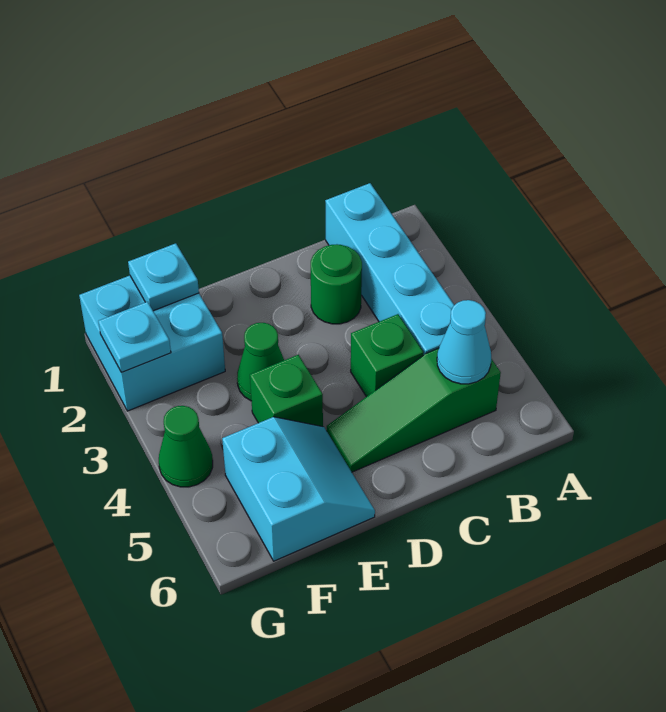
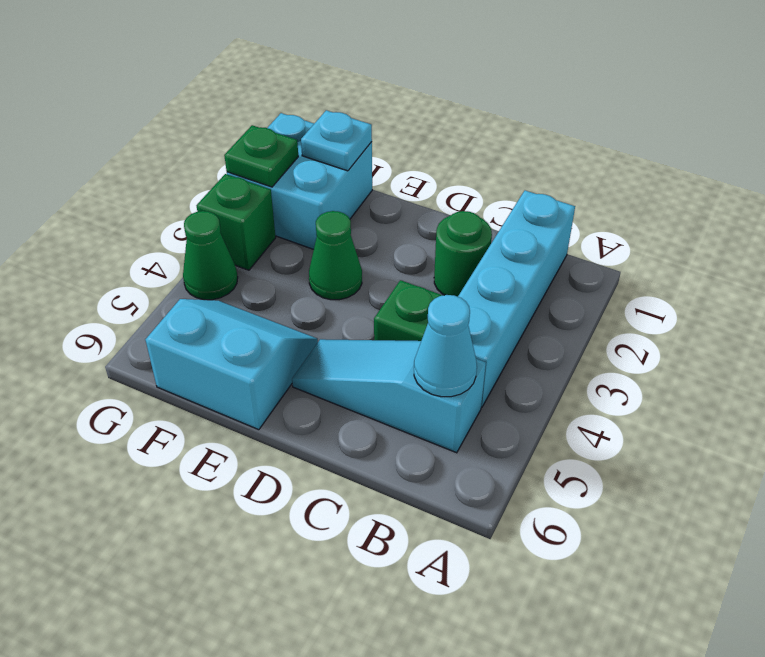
green slope B5:D5 level 1 top B -> cyan slope B5:D5 level 1 top B
green brick E4 level 1 -> green brick G3 level 1
cyan slope E5:F6 level 1 top F -> cyan slope E5:F6 level 1 top 6
cyan plate G2 level 2 -> green plate G2 level 2

